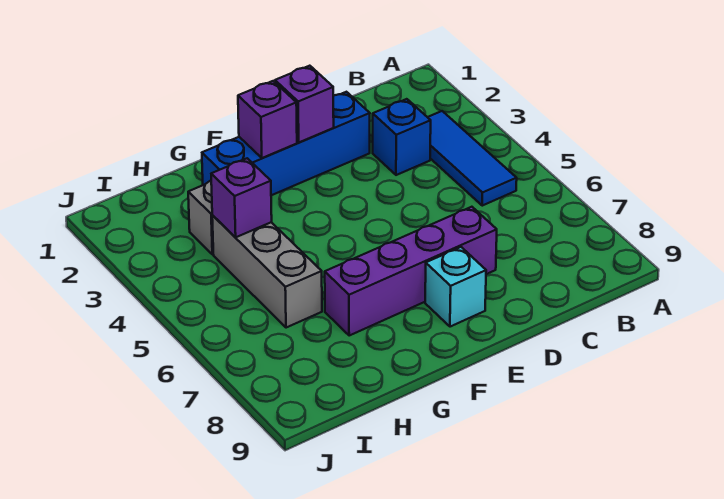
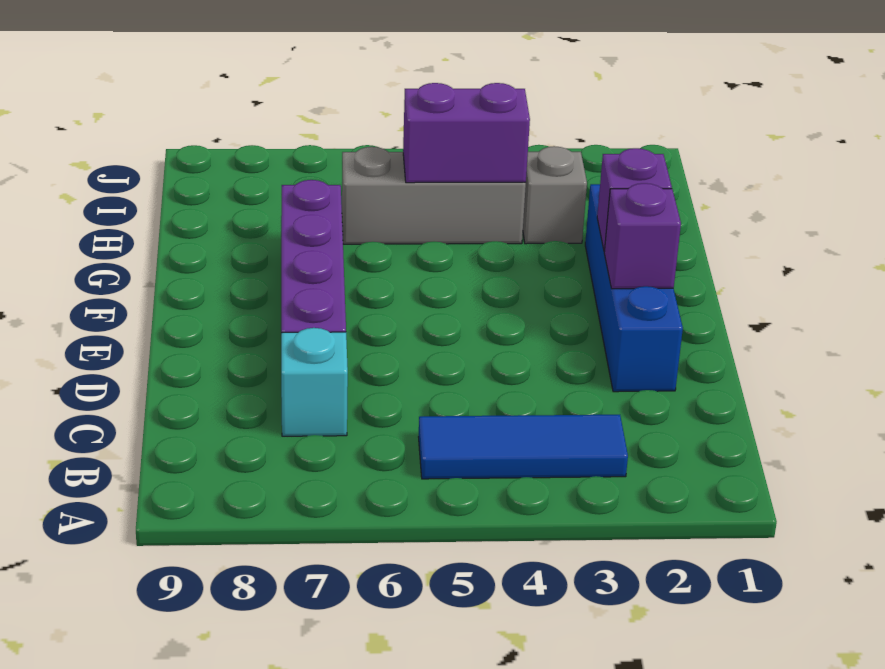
blue brick C3 level 1 -> none
cyan brick E8 level 1 -> cyan brick C7 level 1
purple brick H4 level 2 -> purple brick H4:H5 level 2

